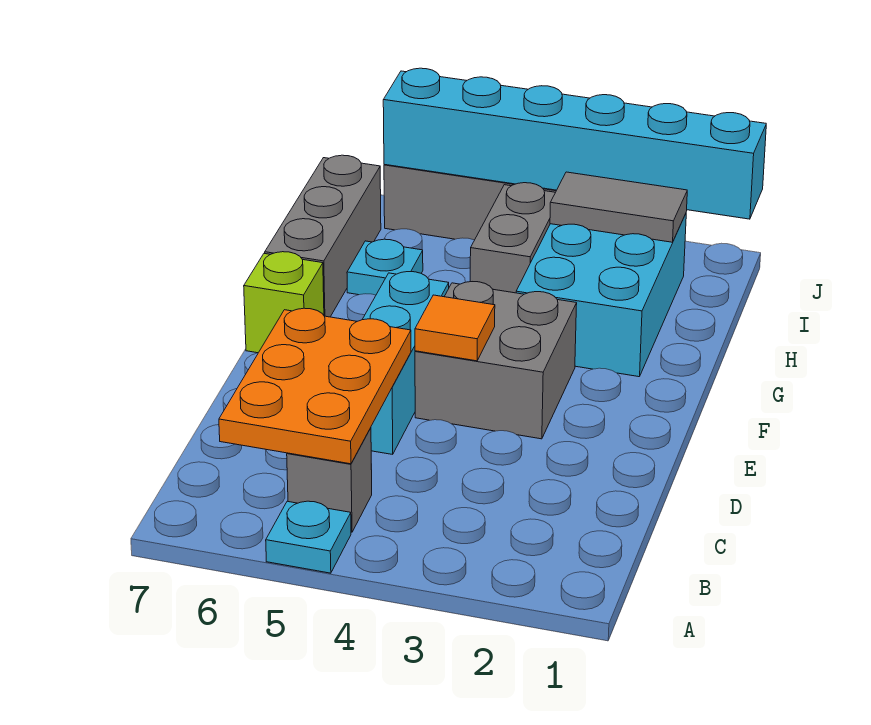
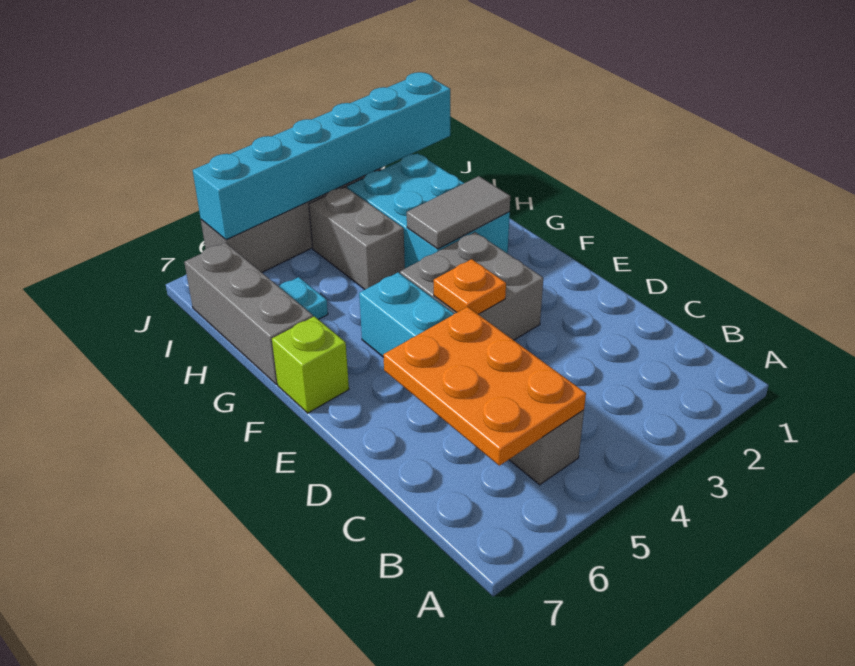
cyan plate A5 level 1 -> none
orange tile E4 level 2 -> orange plate E4 level 2
grey tile I2:I3 level 2 -> grey tile G2:G3 level 2

